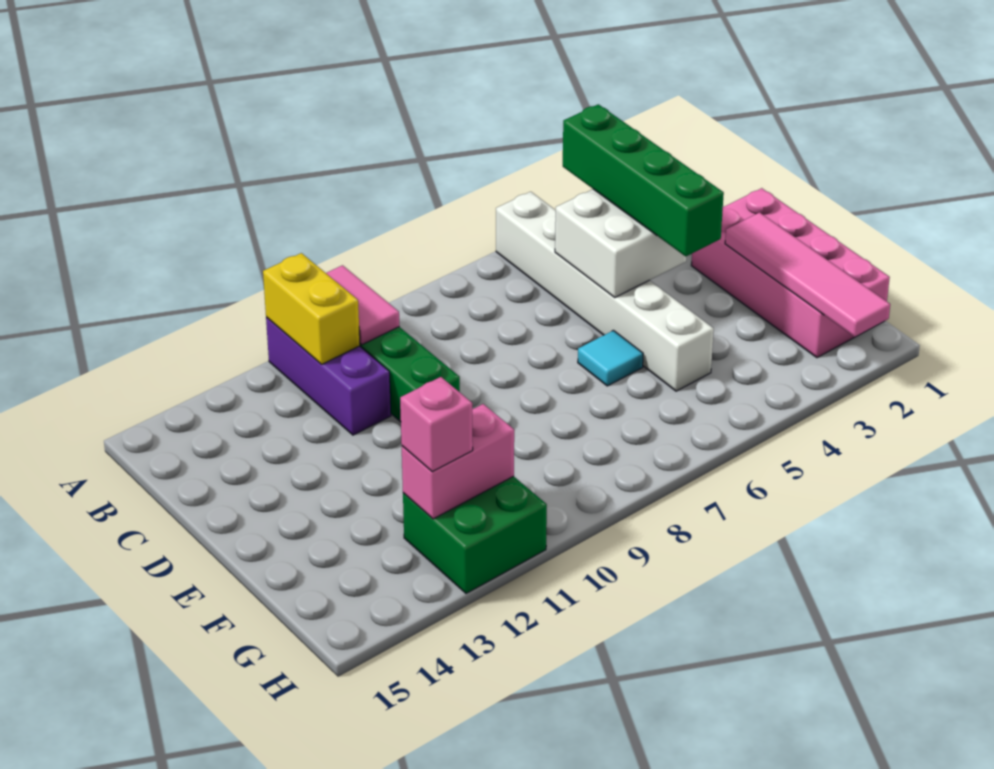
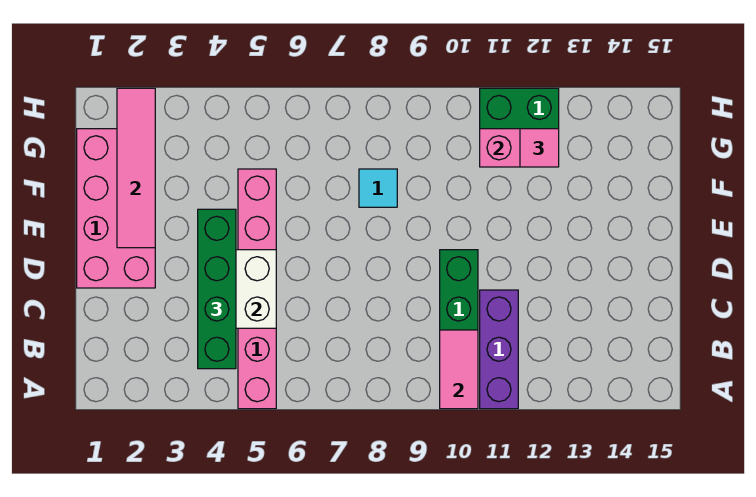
white brick A5:F5 level 1 -> pink brick A5:F5 level 1
yellow brick A11:B11 level 2 -> none
cyan tile E6 level 1 -> cyan tile F8 level 1
pink brick G12 level 3 -> pink tile G12 level 3

